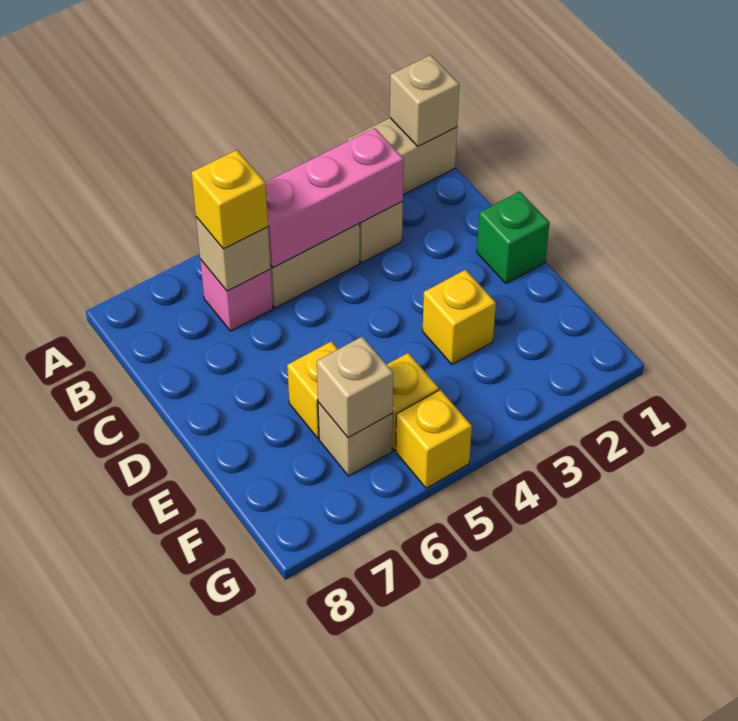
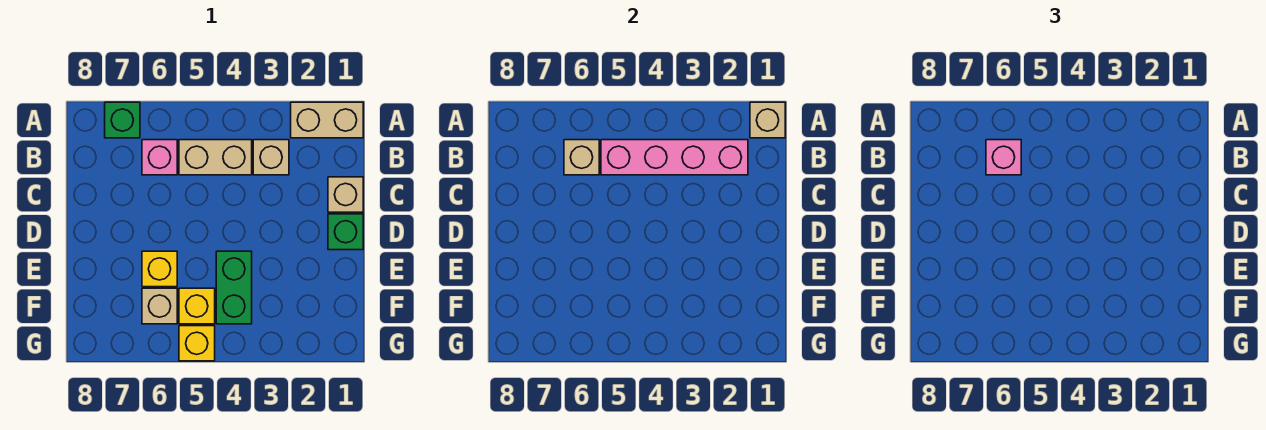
none -> green brick A7 level 1
pink brick B3:B5 level 2 -> pink brick B2:B5 level 2
yellow brick B6 level 3 -> pink brick B6 level 3
yellow brick E3 level 1 -> none
none -> green brick E4:F4 level 1
tan brick F6 level 2 -> tan brick C1 level 1

